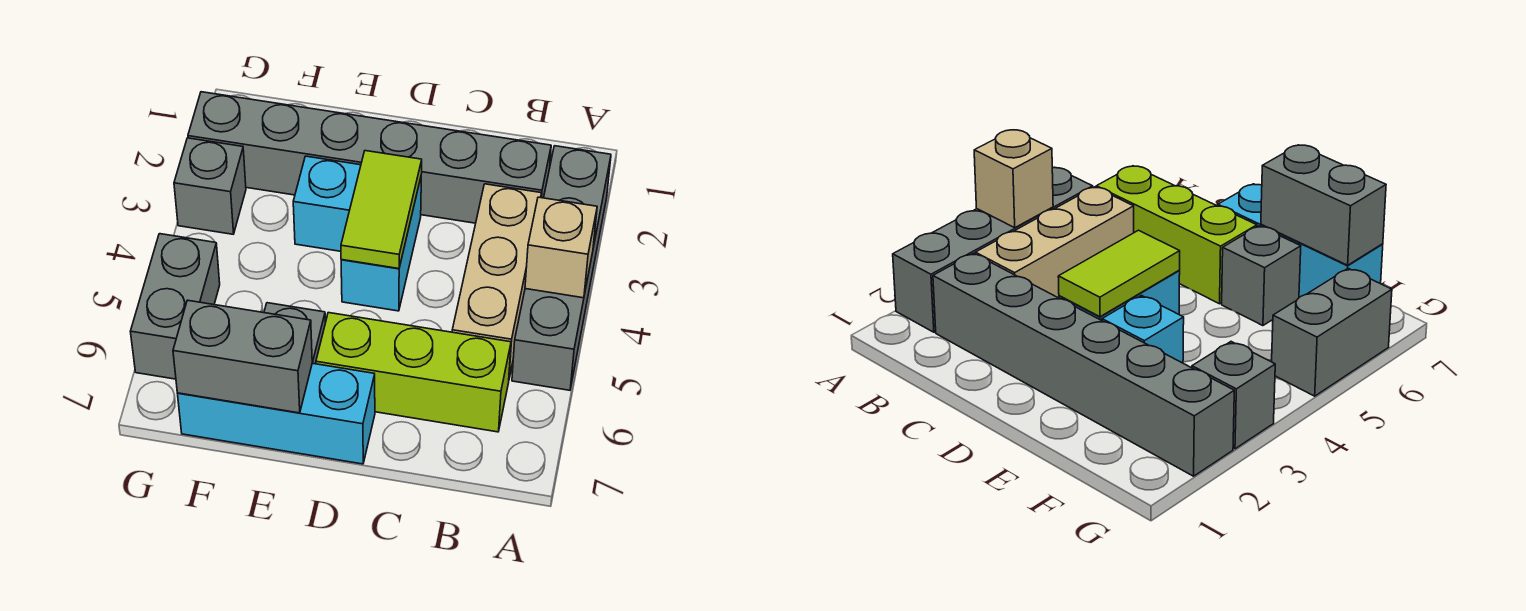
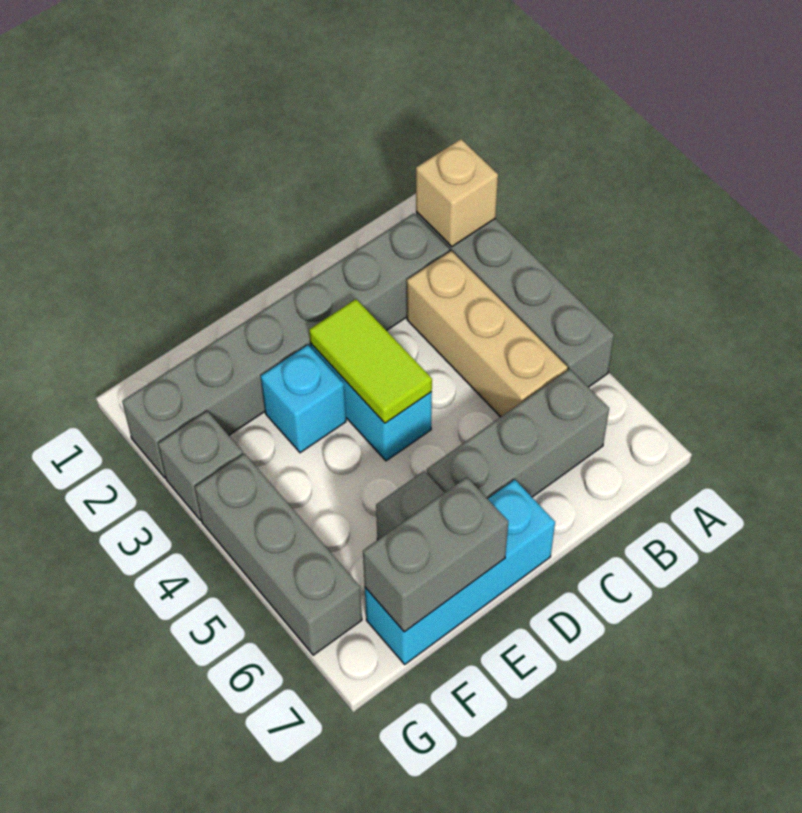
tan brick A4 level 2 -> tan brick A2 level 2
lime brick B6:D6 level 1 -> grey brick B6:D6 level 1
grey brick G5:G6 level 1 -> grey brick G4:G6 level 1

